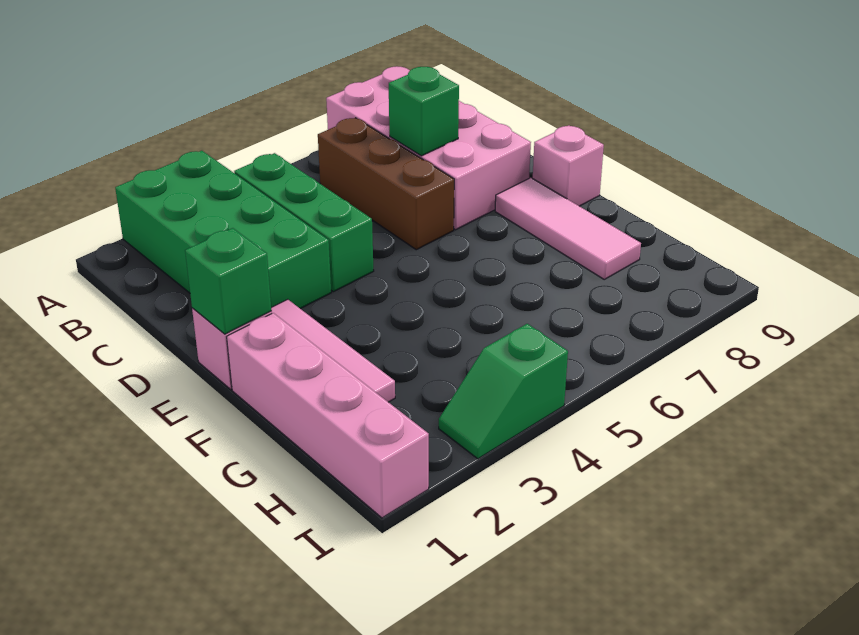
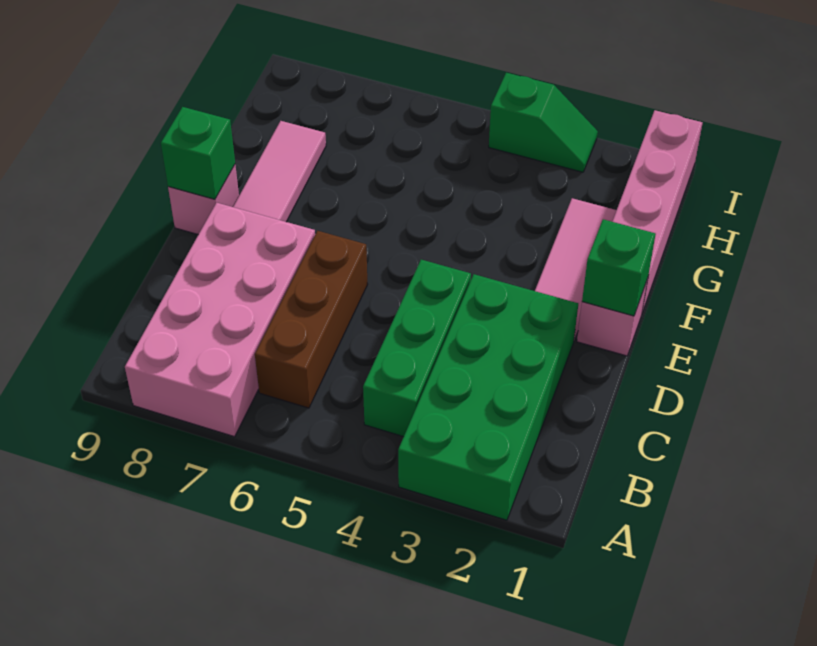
green brick C7 level 2 -> green brick E9 level 2

